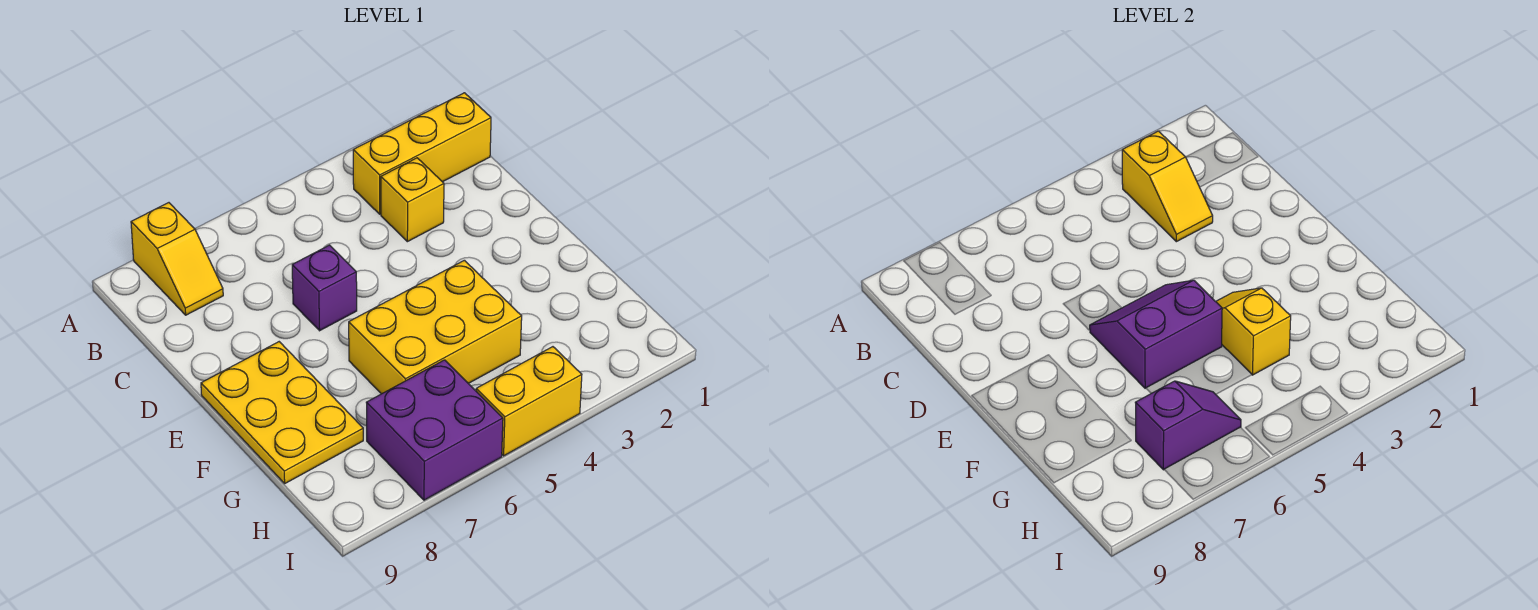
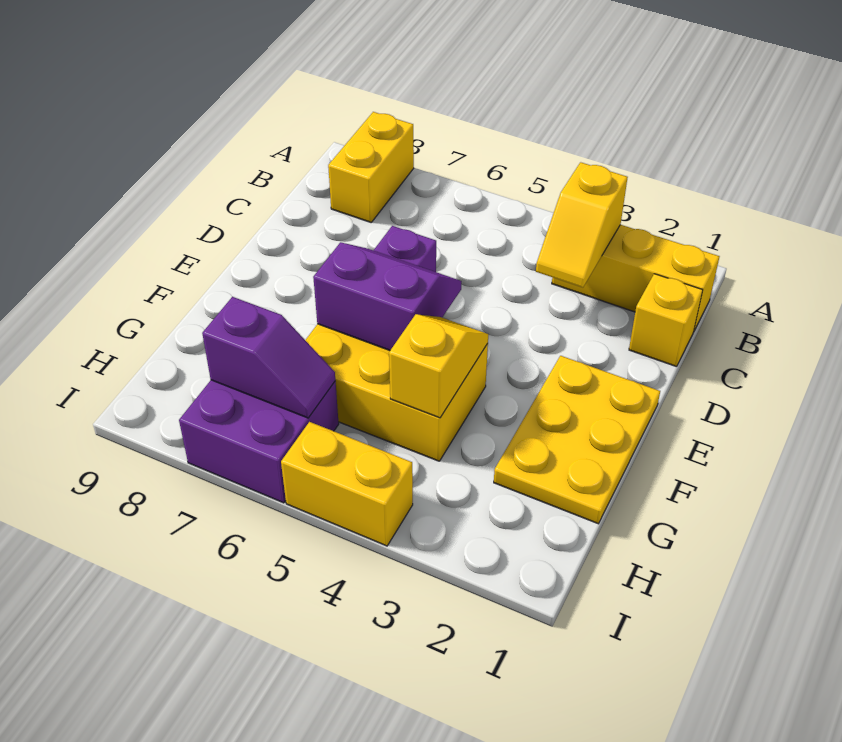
yellow slope A8:B8 level 1 top A -> yellow brick A8:B8 level 1
yellow brick C3 level 1 -> yellow brick C1 level 1
yellow plate E8:G9 level 1 -> yellow plate E1:G2 level 1

